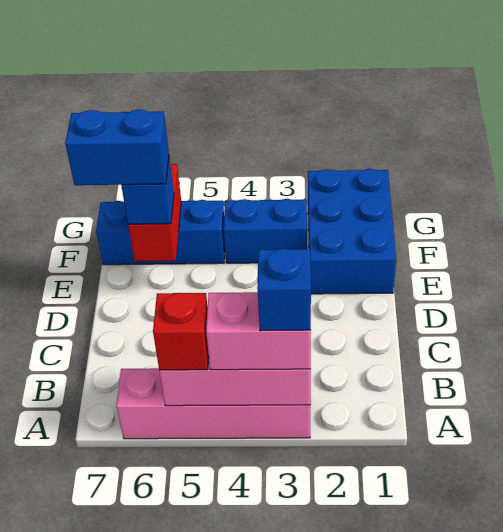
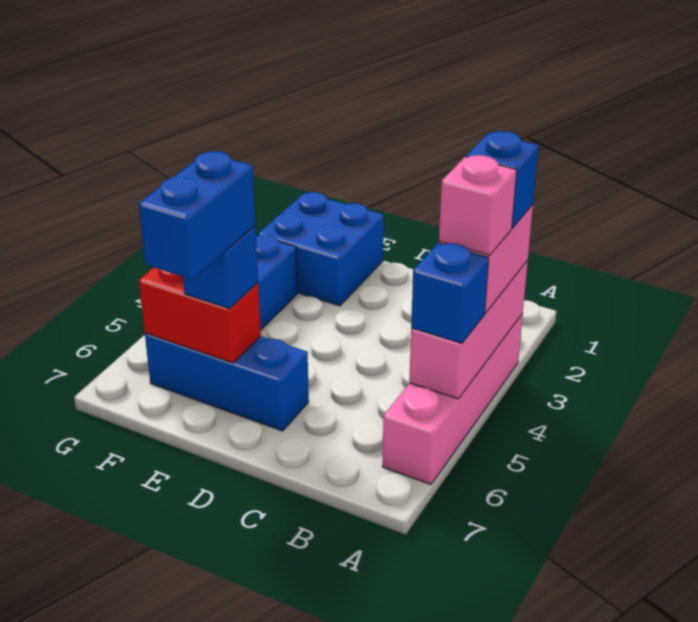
none -> pink brick A4 level 4
red brick A5 level 3 -> blue brick A5 level 3
blue brick E1:G2 level 1 -> blue brick E1:F2 level 1
blue brick F5:F7 level 1 -> blue brick D6:F6 level 1

